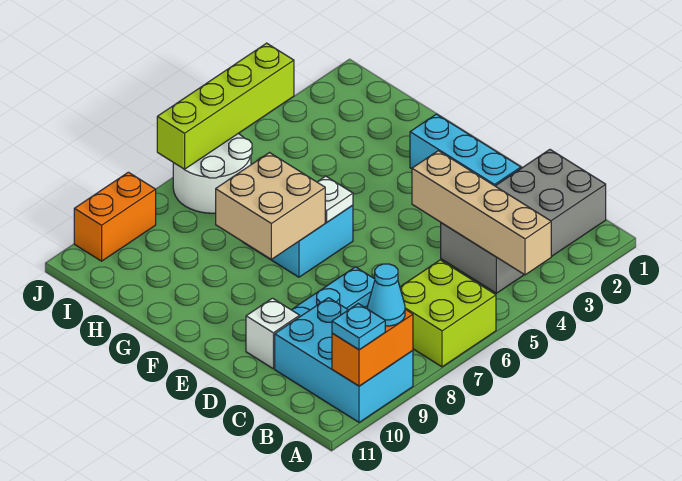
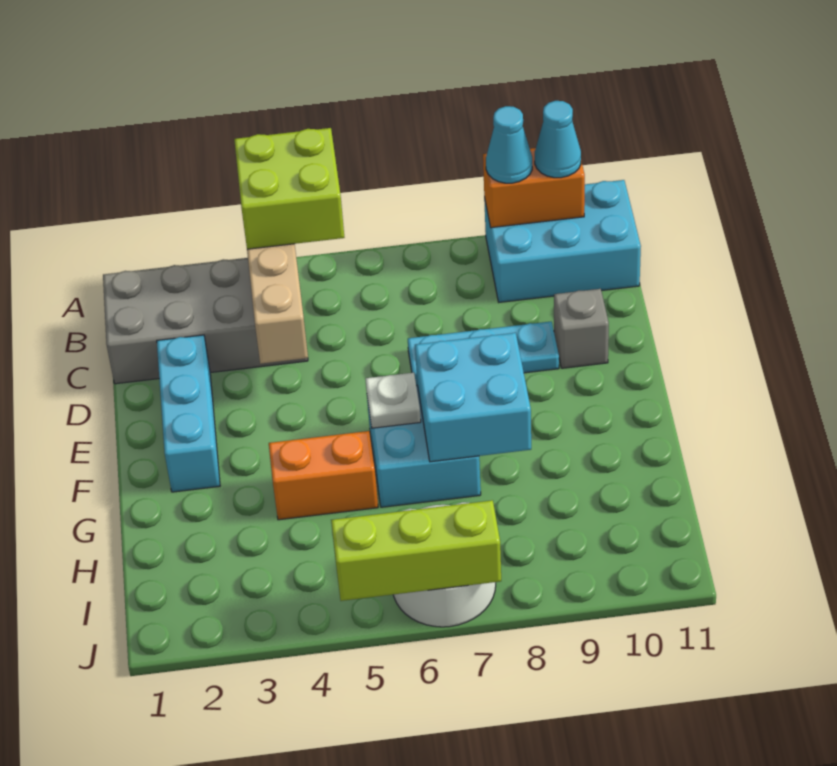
lime brick A6:B7 level 1 -> lime brick A4:B5 level 3
cyan brick A9:C10 level 1 -> cyan brick A9:B11 level 1
cyan plate A10 level 3 -> cyan cone A10 level 3
white brick D10 level 1 -> grey brick D10 level 1
tan brick F7:G8 level 2 -> cyan brick F7:G8 level 2
lime brick J4:J7 level 2 -> lime brick J5:J7 level 2
orange brick J9:J10 level 1 -> orange brick G4:G5 level 1

